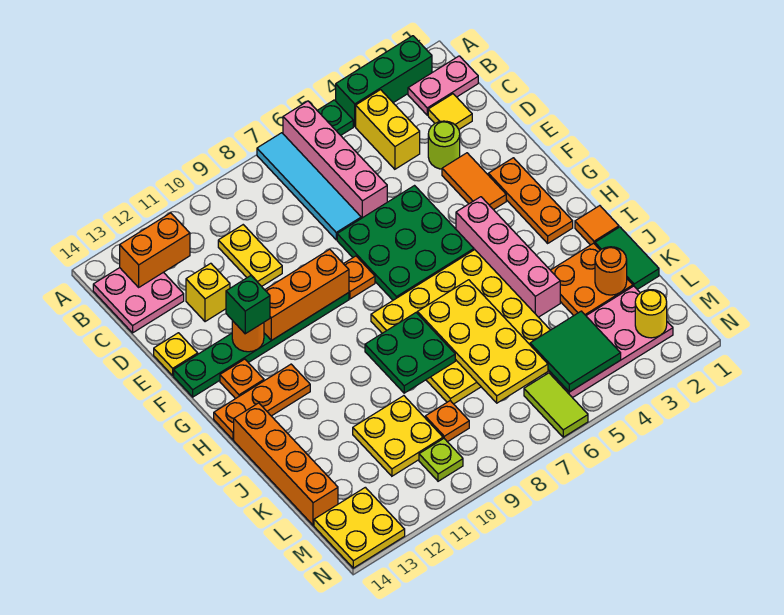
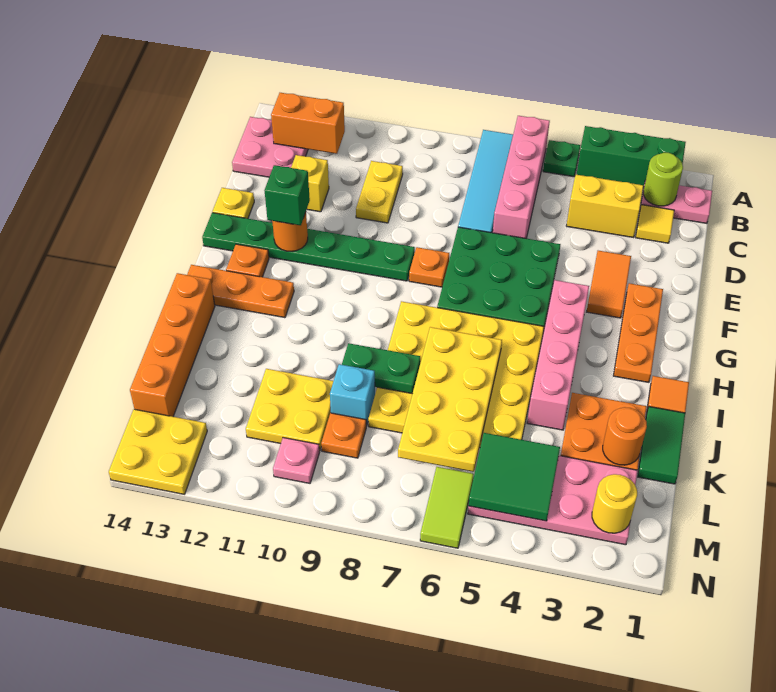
yellow brick B4:C4 level 1 -> yellow brick C3:C4 level 1
lime round brick D3 level 1 -> lime round brick B2 level 2
orange brick F9:F11 level 2 -> none
green plate I8:J9 level 2 -> green plate J8:J9 level 2
none -> cyan brick K9 level 1
lime plate M10 level 1 -> pink plate M10 level 1

